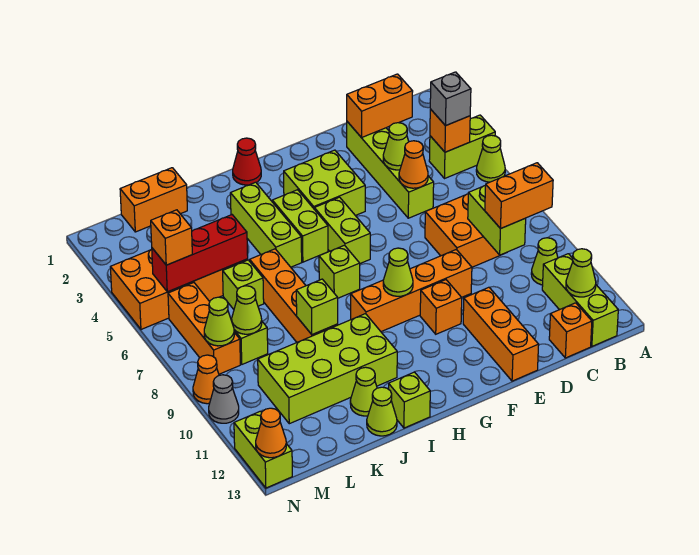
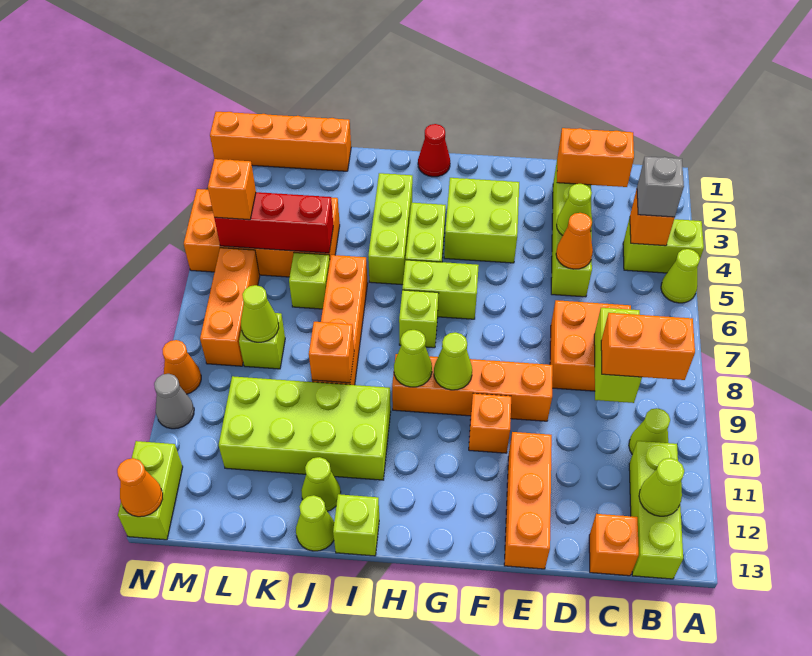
lime brick G5:G6 level 1 -> lime brick G6:H6 level 1
lime brick J9 level 2 -> orange brick J9 level 2
orange brick K1:L1 level 1 -> orange brick K1:N1 level 1
lime cone M8 level 2 -> lime cone H9 level 2

